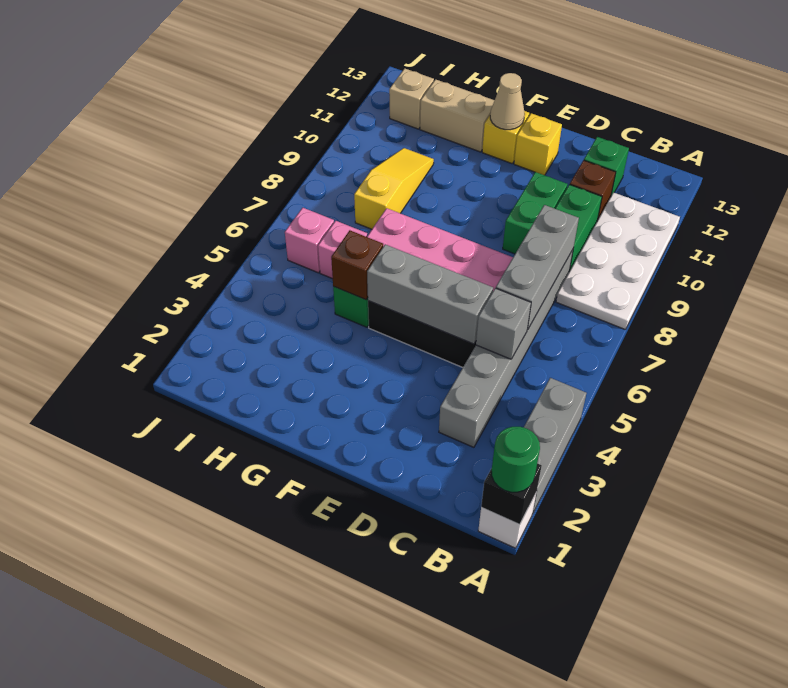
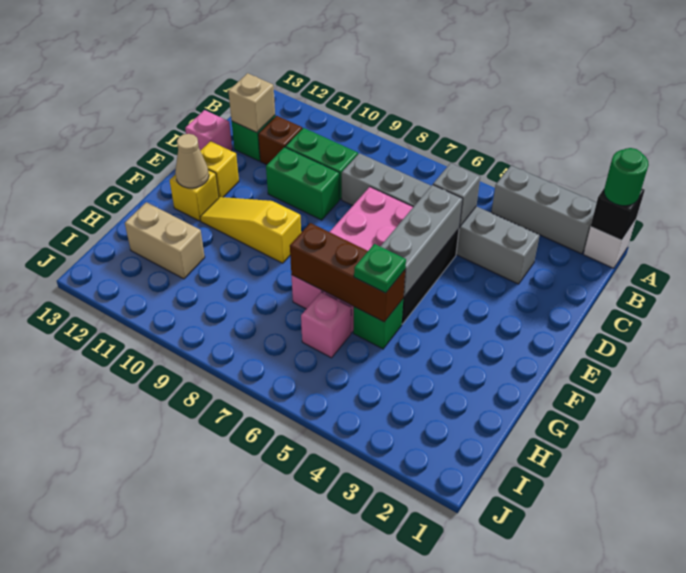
white plate A8:B11 level 1 -> none
grey brick C6:C8 level 2 -> none
brown brick G5 level 2 -> brown brick G5:G7 level 2
none -> green plate G5 level 3
tan brick G12:H12 level 1 -> tan brick H11:H12 level 1
yellow slope H8:H10 level 1 top 8 -> yellow slope F9:F11 level 1 top 9
pink brick I6 level 1 -> pink brick D13 level 1
tan brick I12 level 1 -> tan brick C12 level 2

